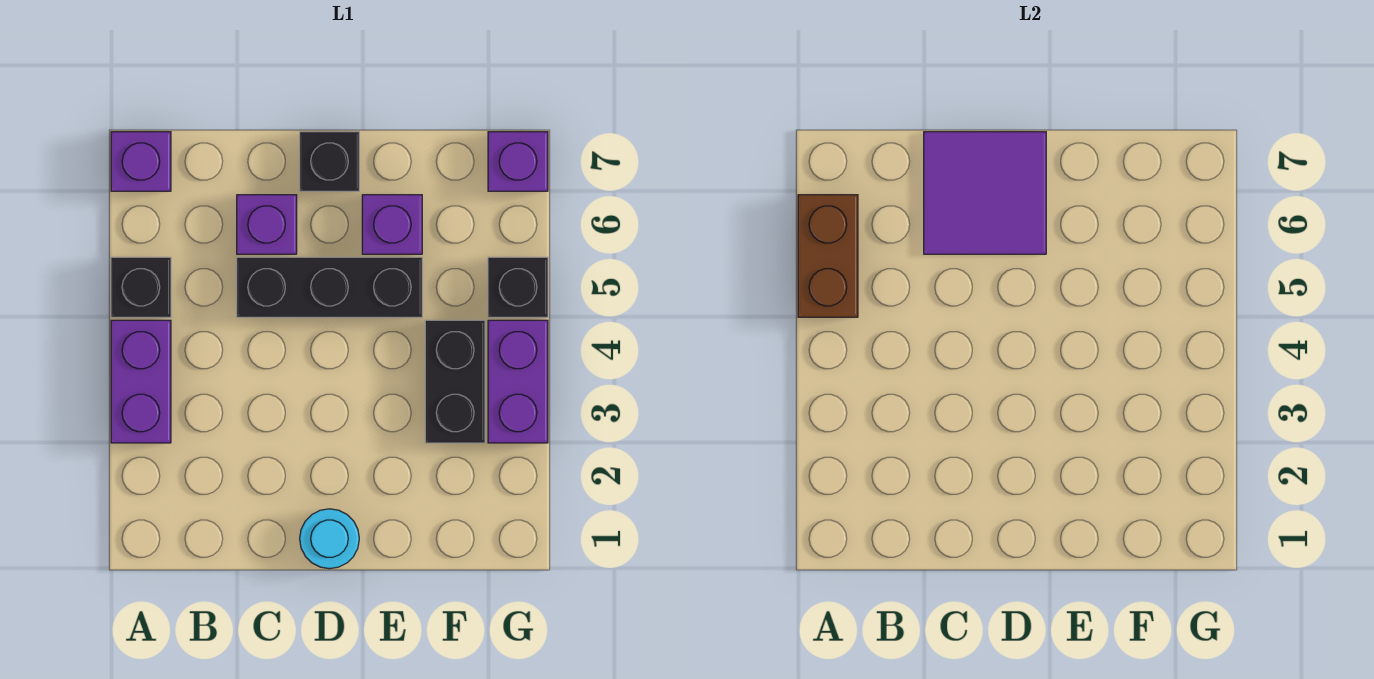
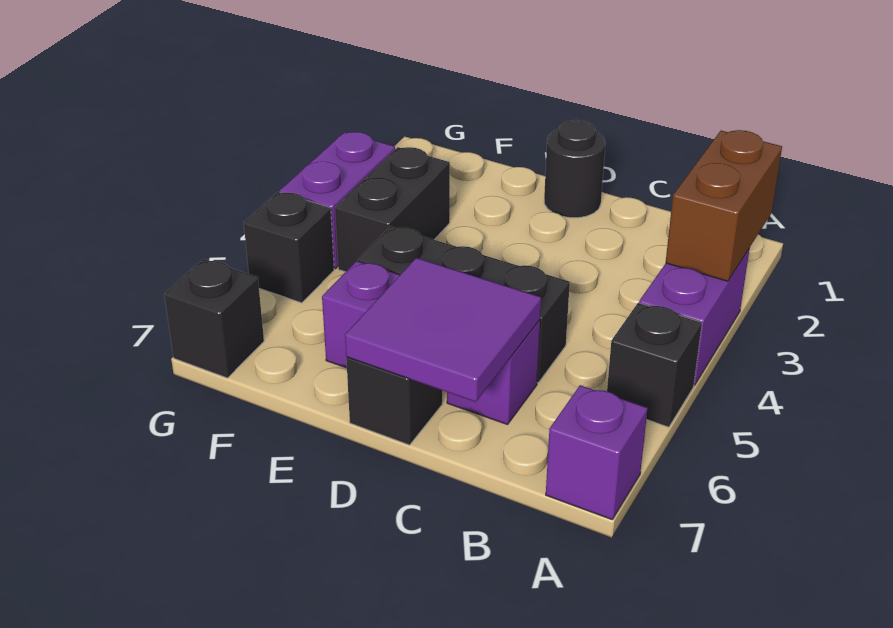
brown brick A5:A6 level 2 -> brown brick A2:A3 level 2
cyan round brick D1 level 1 -> black round brick D1 level 1
purple brick G7 level 1 -> black brick G7 level 1

